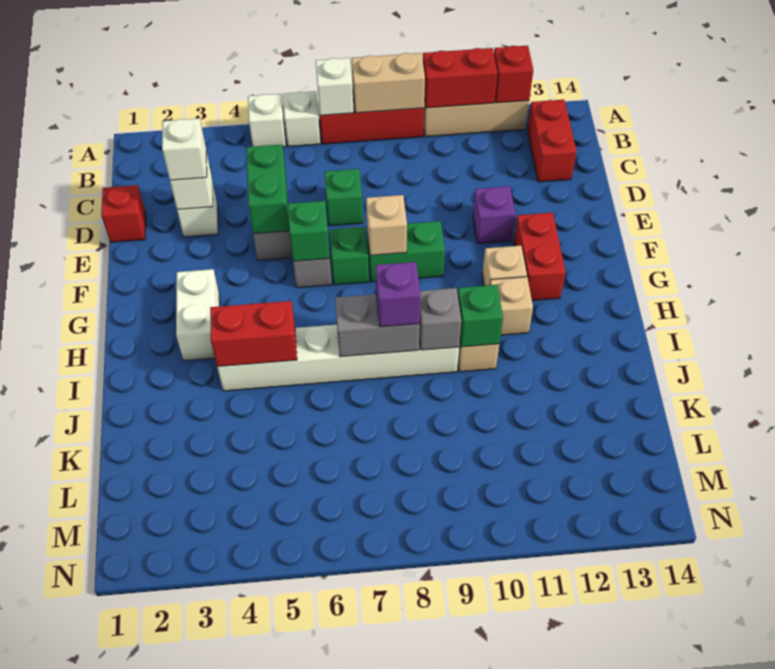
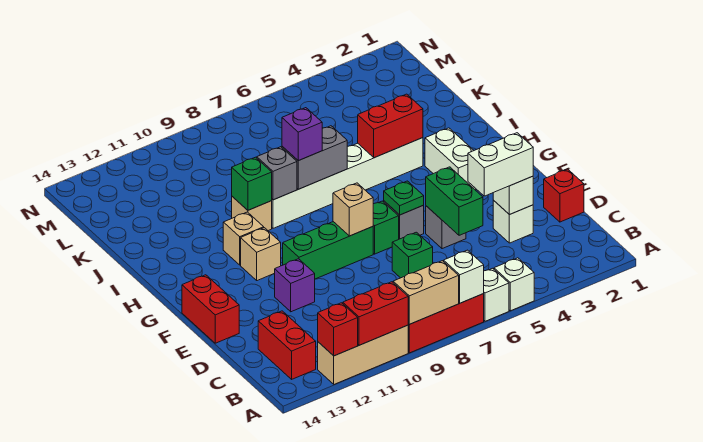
white brick D3 level 3 -> white brick D3:D4 level 3
green brick F6 level 2 -> green plate F6 level 2
green brick F8:F9 level 1 -> green brick F8:F10 level 1
red brick F12:G12 level 1 -> red brick E14:F14 level 1

